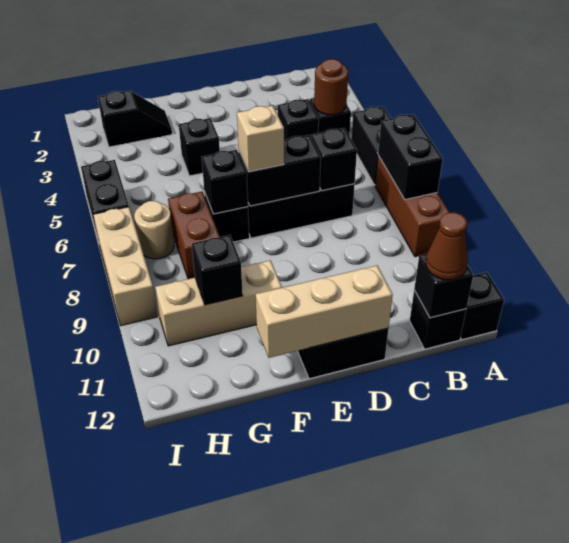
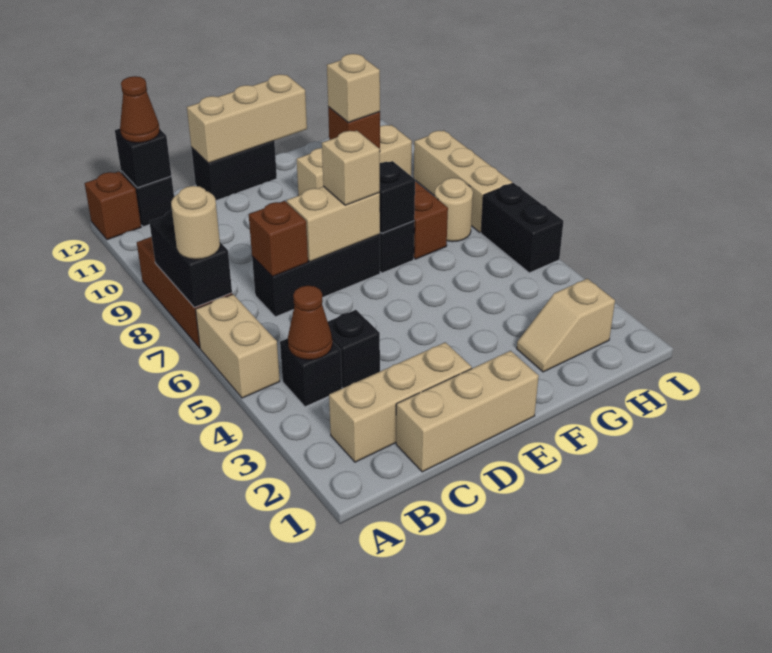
black brick A5:A6 level 1 -> tan brick A5:A6 level 1
none -> tan round brick A7 level 3
black brick A12 level 1 -> brown brick A12 level 1
none -> tan brick B2:D2 level 1
brown round brick B4 level 2 -> brown cone B4 level 2
none -> tan brick C1:E1 level 1
black brick C7 level 2 -> brown brick C7 level 2
black brick D7:E7 level 2 -> tan brick D7:E7 level 2
black brick F4 level 1 -> none
black slope G2:H2 level 1 top H -> tan slope G2:H2 level 1 top H
black brick G10 level 2 -> brown brick G10 level 2
none -> tan brick G10 level 3

